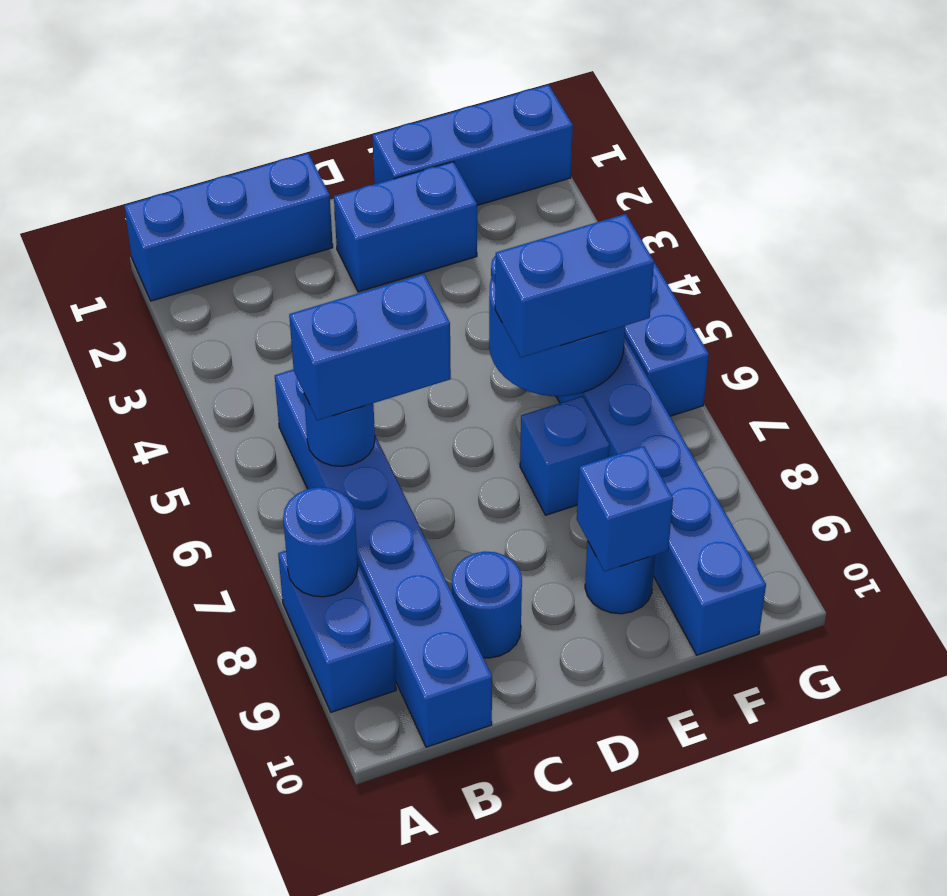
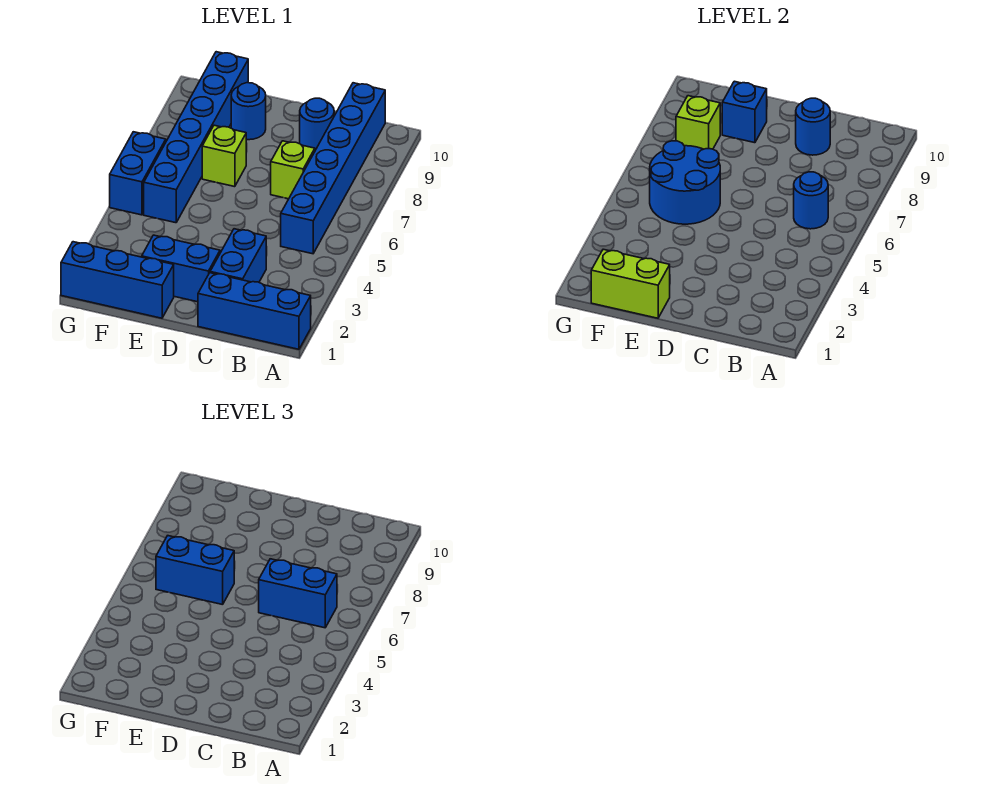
blue brick A8:A9 level 1 -> blue brick C2:C3 level 1
blue round brick A8 level 2 -> blue round brick C9 level 2
none -> lime brick C7 level 1
none -> lime brick E1:F1 level 2
blue brick E7 level 1 -> lime brick E7 level 1
none -> lime brick F8 level 2

